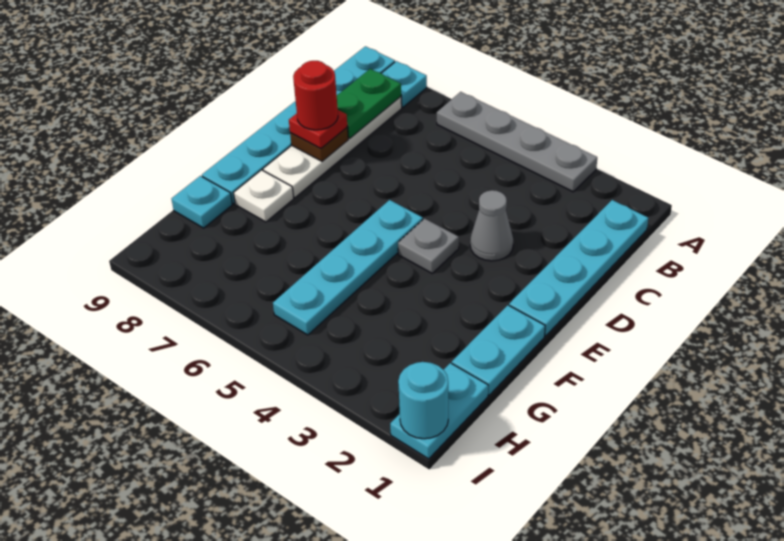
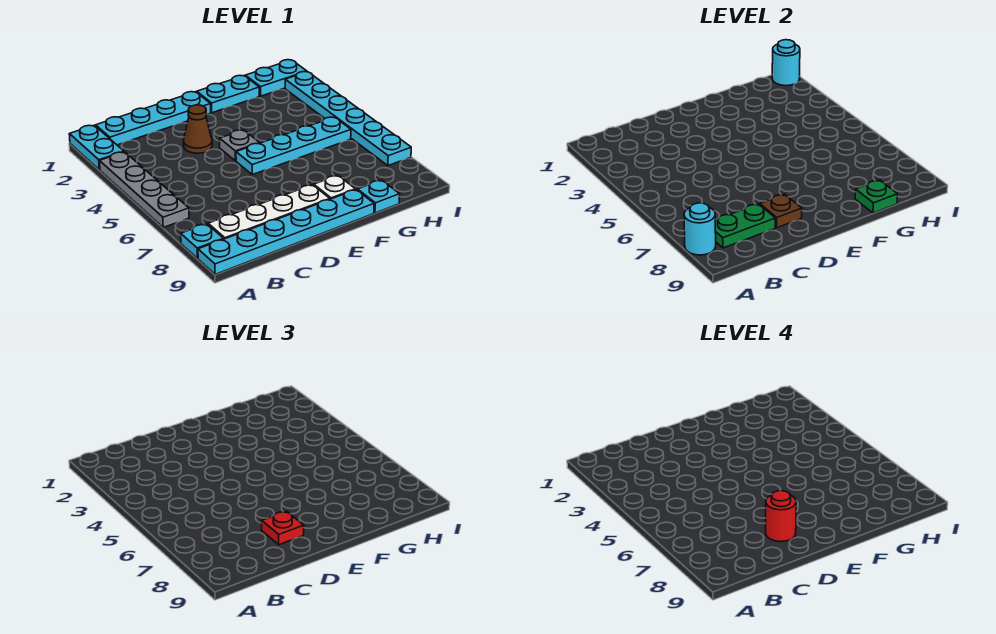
none -> cyan plate A1:A2 level 1
none -> cyan round brick A8 level 2
grey cone D3 level 1 -> brown cone D3 level 1
none -> green plate G9 level 2
none -> cyan plate I2:I7 level 1

